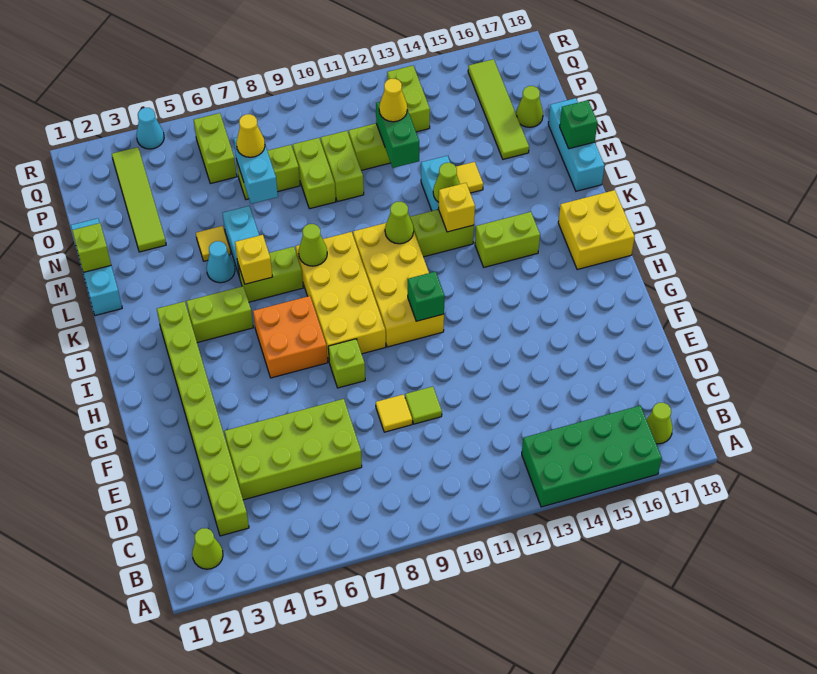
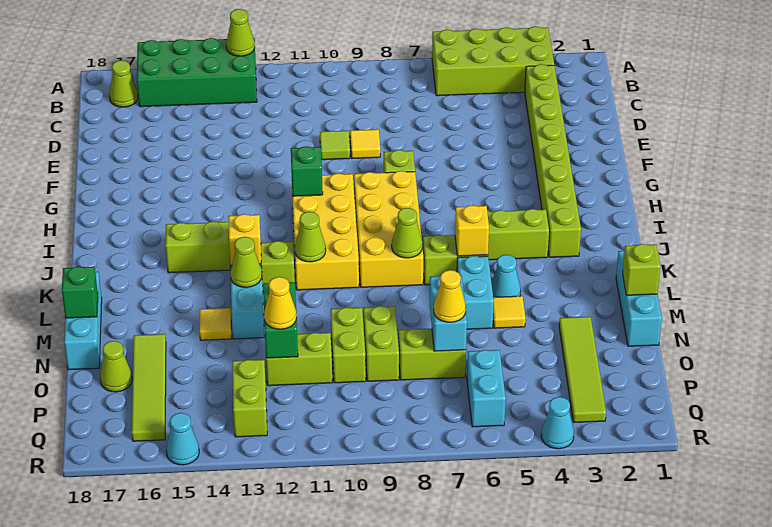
lime cone B2 level 1 -> lime cone A13 level 2
lime brick D4:E7 level 1 -> lime brick A3:B6 level 1
orange brick H6:I7 level 1 -> none
yellow brick I17:J18 level 1 -> none
lime brick P6:Q6 level 1 -> cyan brick P6:Q6 level 1
none -> cyan cone R15 level 1

